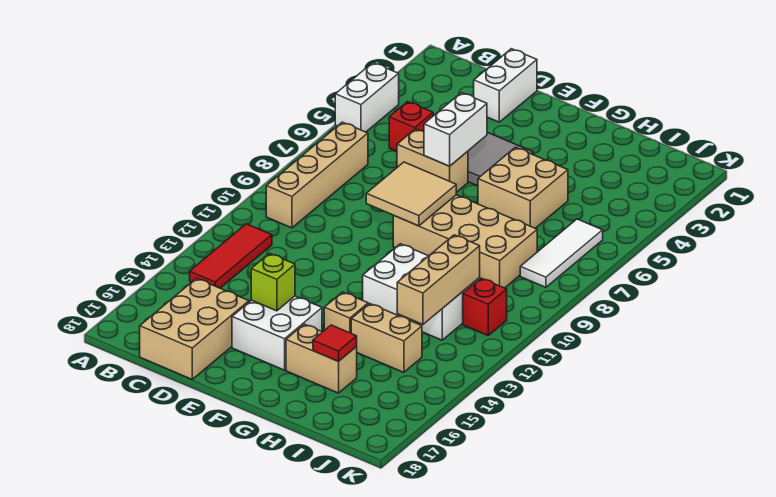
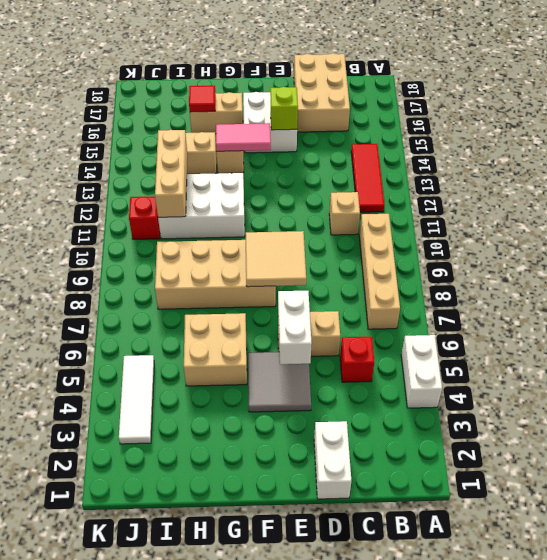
none -> tan brick C11 level 1
none -> pink tile F14:G14 level 2
white tile J6:J8 level 1 -> white tile J3:J5 level 1

